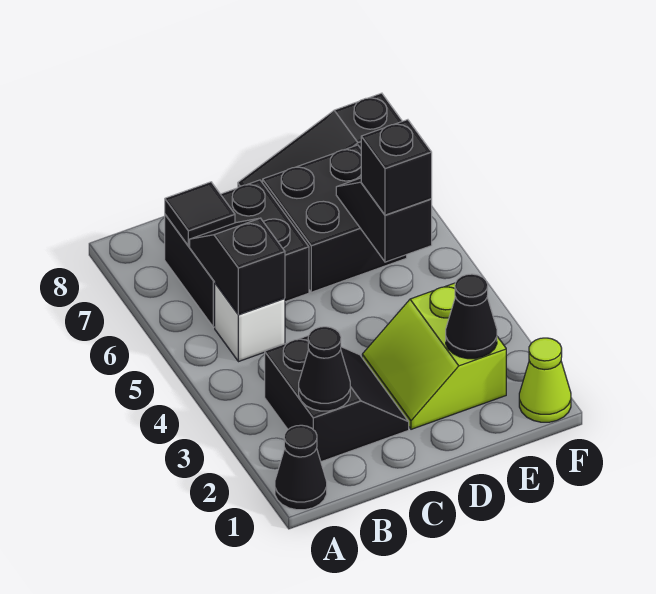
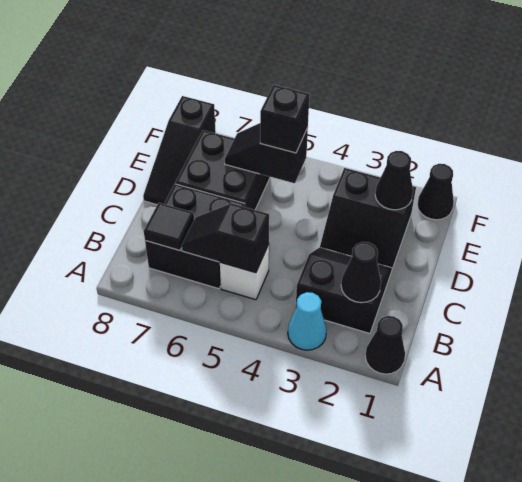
none -> cyan cone A3 level 1
lime slope D2:E3 level 1 top E -> black slope D2:E3 level 1 top E
lime cone F1 level 1 -> black cone F1 level 1

